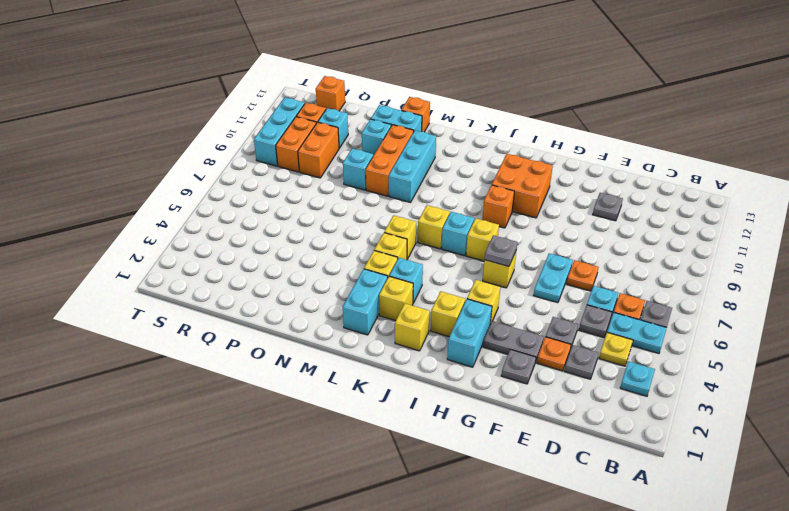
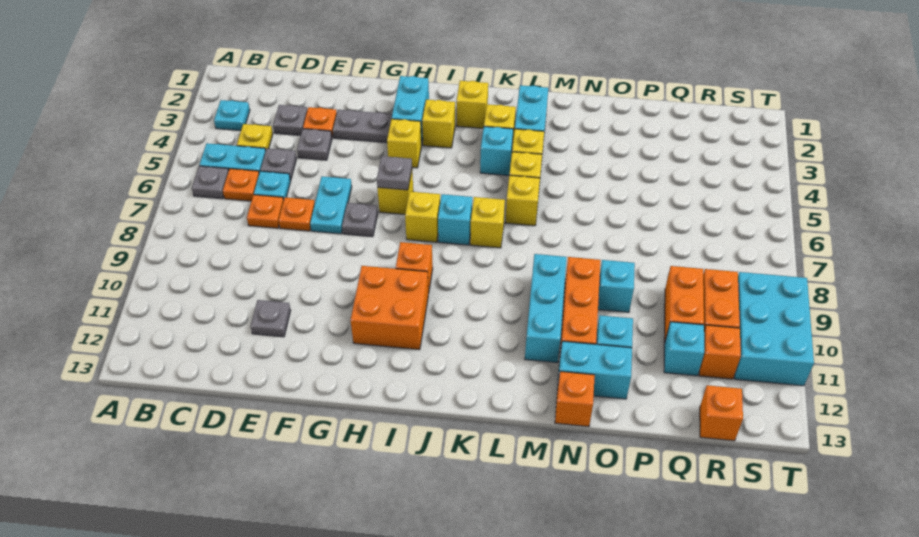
none -> orange plate D7 level 1
grey plate F2 level 1 -> grey plate G7 level 1
cyan brick S9:S11 level 1 -> cyan brick S9:T11 level 1

